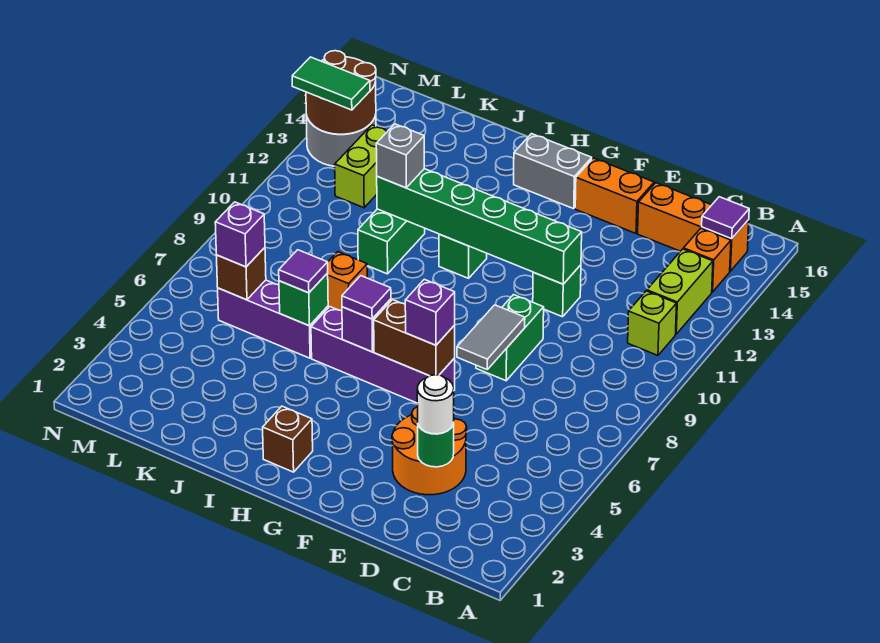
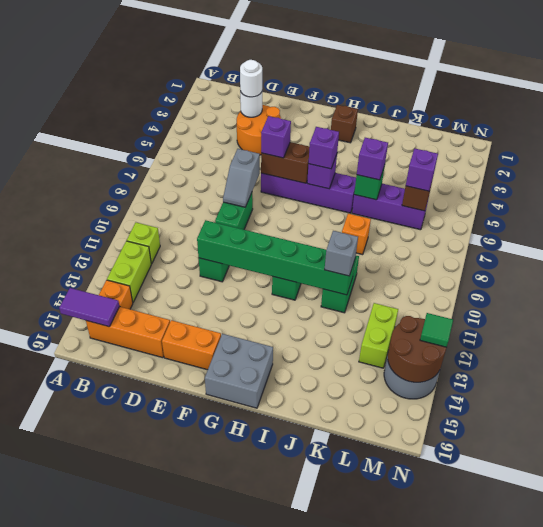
purple tile B15 level 2 -> purple tile A15:B15 level 2
green round brick D3 level 2 -> white round brick D3 level 2
grey tile E7:E8 level 2 -> grey slope E7:E8 level 2 top 7
grey brick G15:H15 level 1 -> grey brick G15:H16 level 1
purple tile H6 level 3 -> purple brick H6 level 3
purple tile J6 level 3 -> purple brick J6 level 3
green tile M13:N13 level 3 -> green tile N13 level 3

